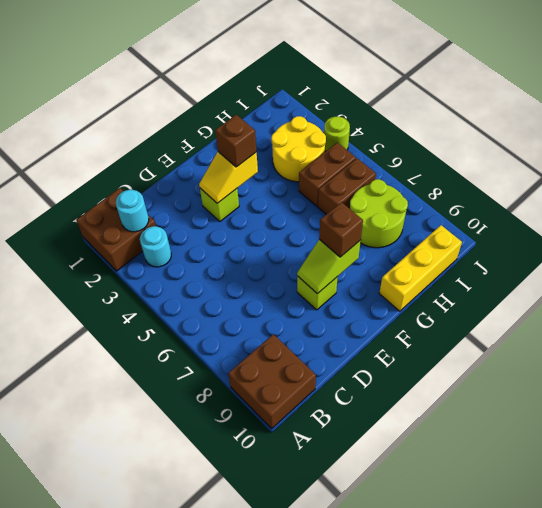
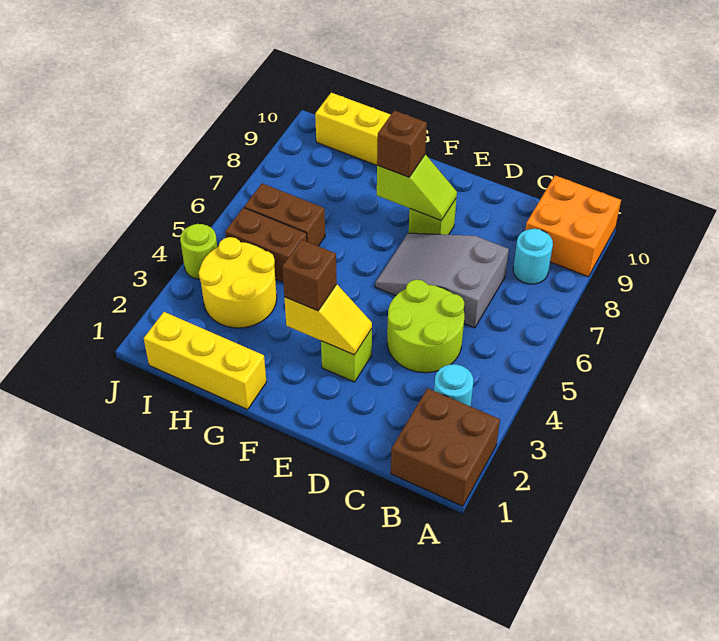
brown brick A9:B10 level 1 -> orange brick A9:B10 level 1
cyan round brick B2 level 2 -> cyan round brick B8 level 1
none -> grey slope C6:E7 level 1 top C
none -> yellow brick G1:I1 level 1
lime round brick H7:I8 level 1 -> lime round brick C4:D5 level 1

